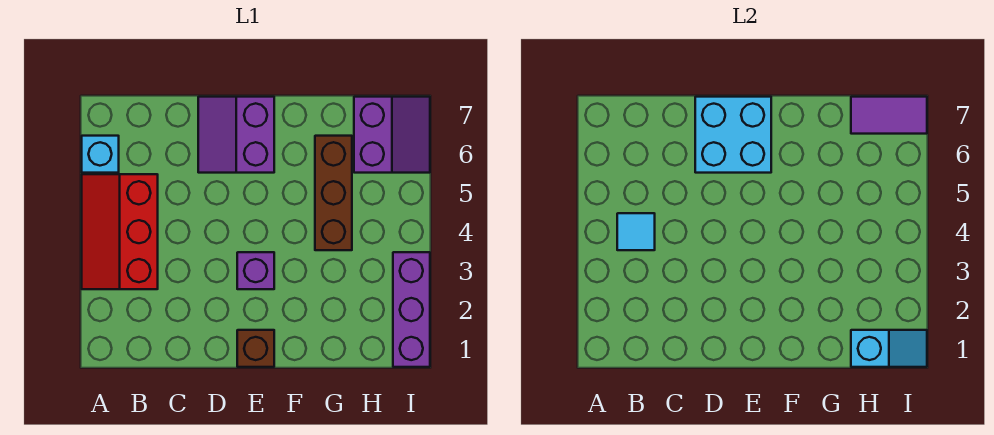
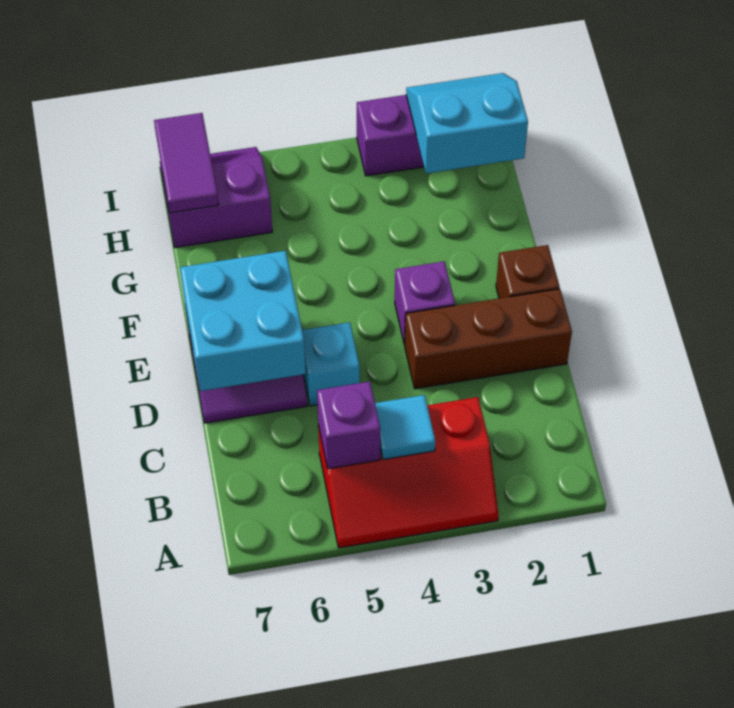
cyan brick A6 level 1 -> cyan brick D5 level 1
none -> purple brick B5 level 2
brown brick G4:G6 level 1 -> brown brick D1:D3 level 1
cyan slope H1:I1 level 2 top H -> cyan slope H1:I2 level 2 top H

